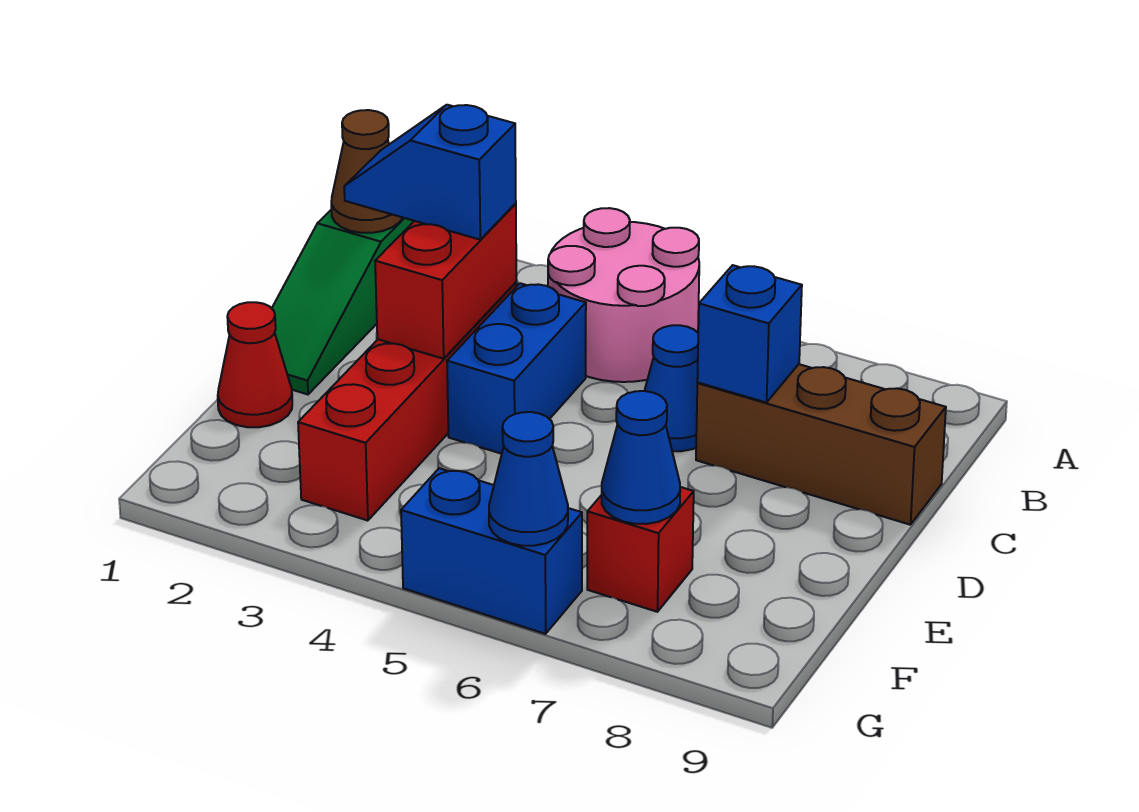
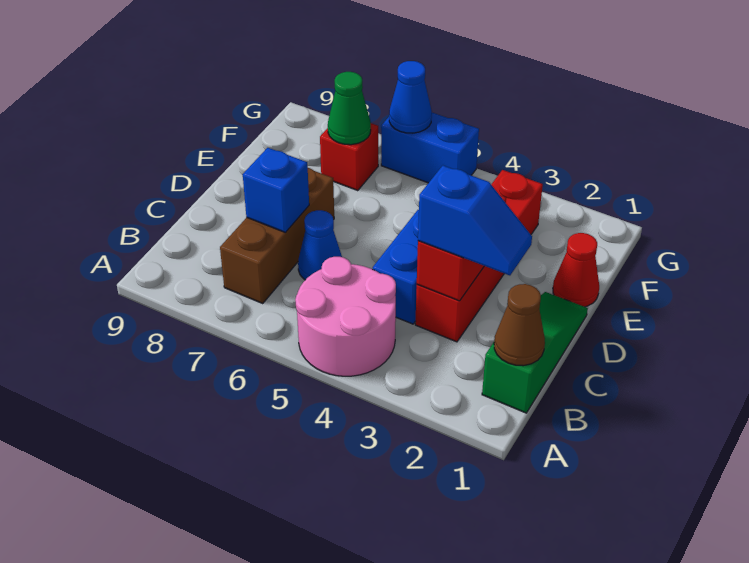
brown brick C7:C9 level 1 -> brown brick B7:D7 level 1
blue cone F7 level 2 -> green cone F7 level 2

